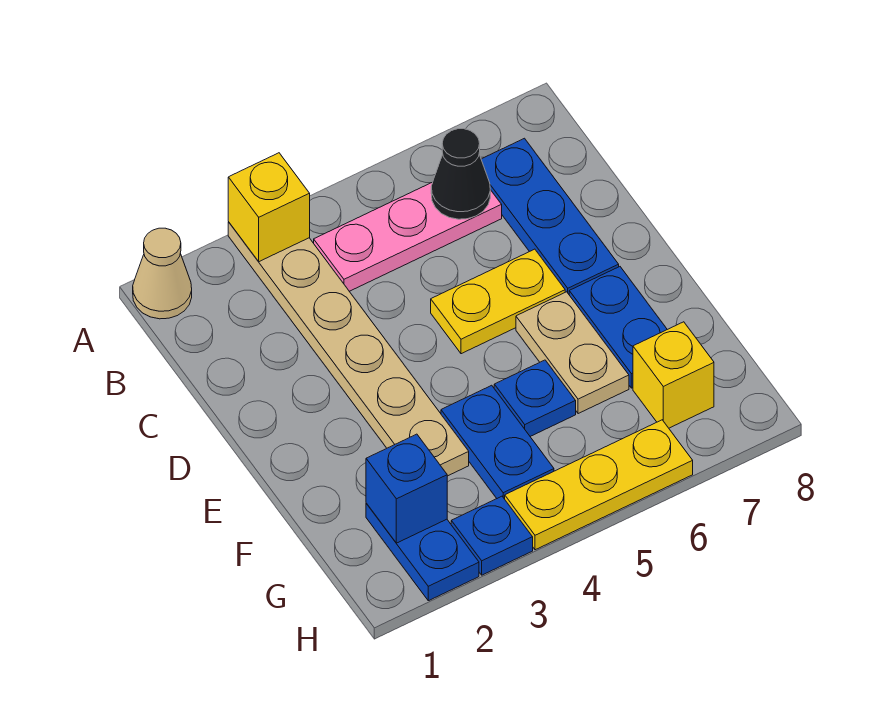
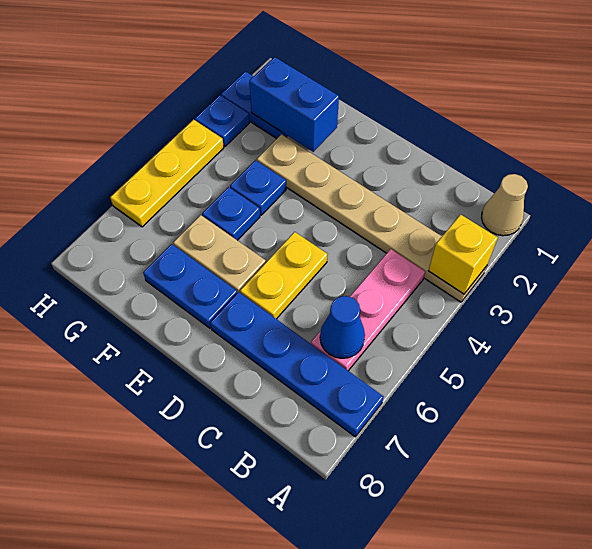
black cone B6 level 2 -> blue cone B6 level 2
blue plate B7:D7 level 1 -> blue plate A7:D7 level 1
blue plate F4:G4 level 1 -> blue plate F4 level 1
blue brick G2 level 2 -> blue brick F2:G2 level 2
yellow brick G7 level 1 -> none

